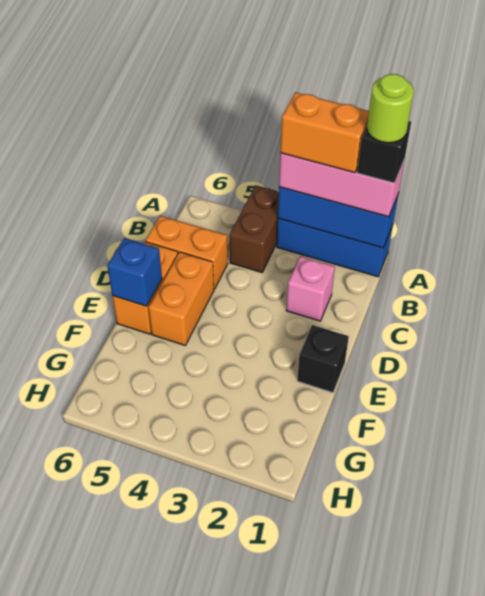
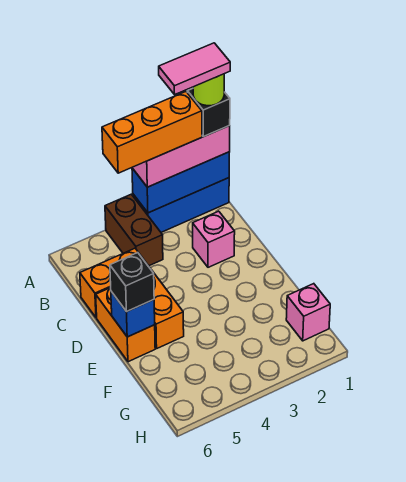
none -> pink tile A1:A2 level 6
orange brick A2:A3 level 4 -> orange brick A2:A4 level 4
black brick E1 level 1 -> black brick E6 level 3
none -> pink brick G1 level 1

